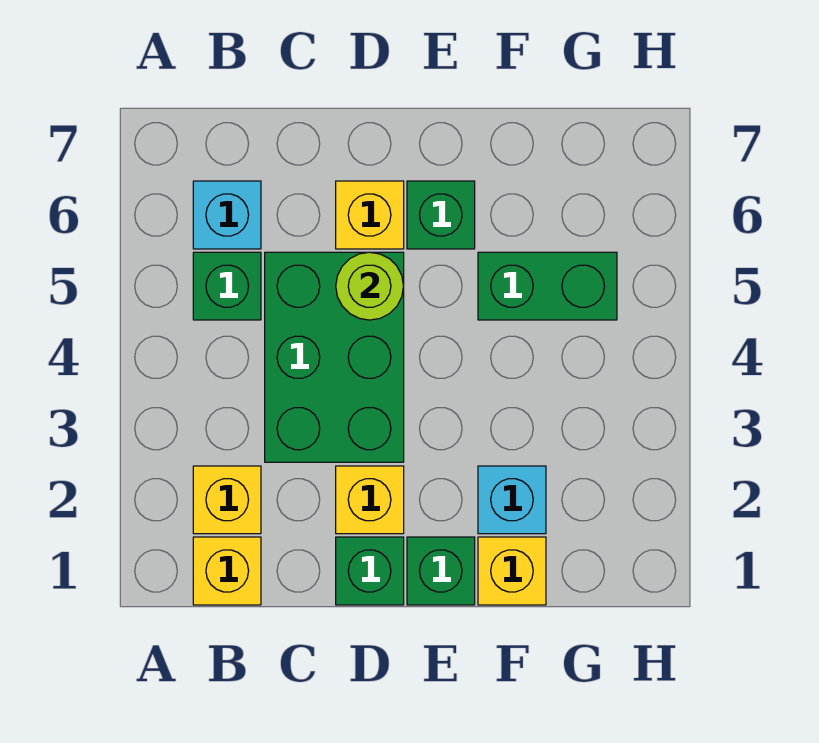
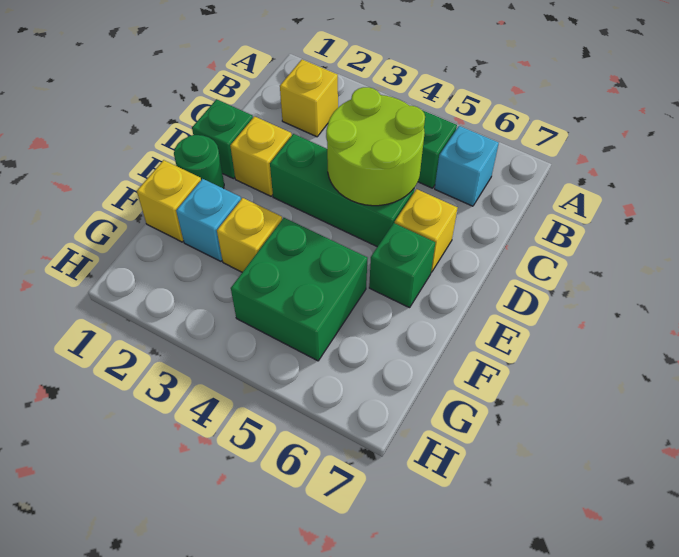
yellow brick B1 level 1 -> yellow brick F3 level 1
green brick C3:D5 level 1 -> green brick D3:D5 level 1
lime round brick D5 level 2 -> lime round brick C4:D5 level 2
green brick E1 level 1 -> green round brick E1 level 1
green brick F5:G5 level 1 -> green brick F4:G5 level 1

